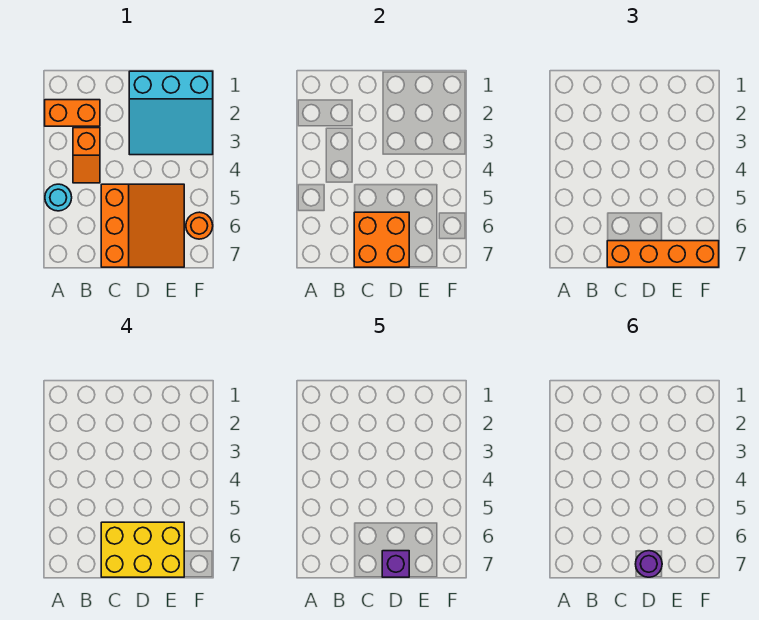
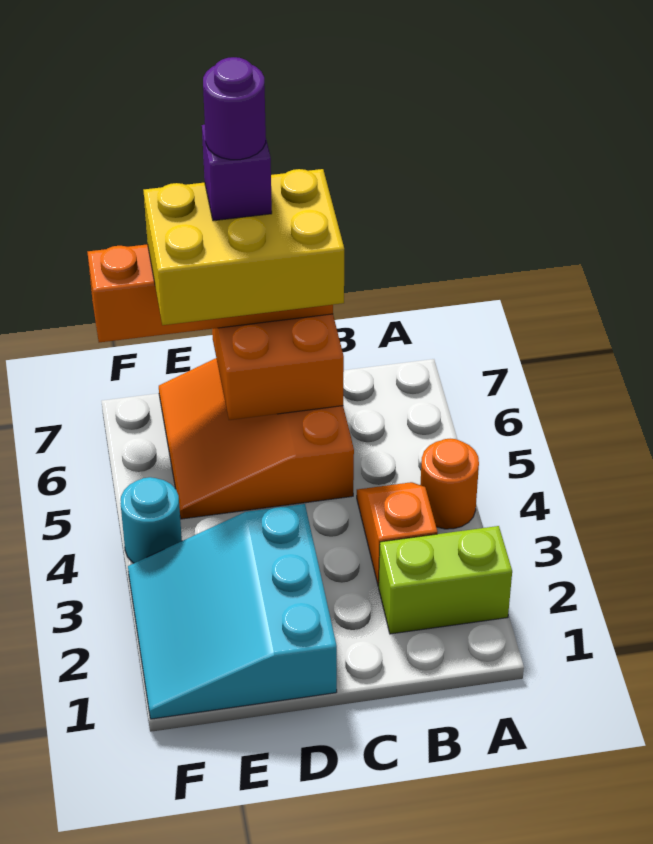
orange brick A2:B2 level 1 -> lime brick A2:B2 level 1
cyan round brick A5 level 1 -> cyan round brick F4 level 1
cyan slope D1:F3 level 1 top 1 -> cyan slope D1:F3 level 1 top D
orange round brick F6 level 1 -> orange round brick A4 level 1

